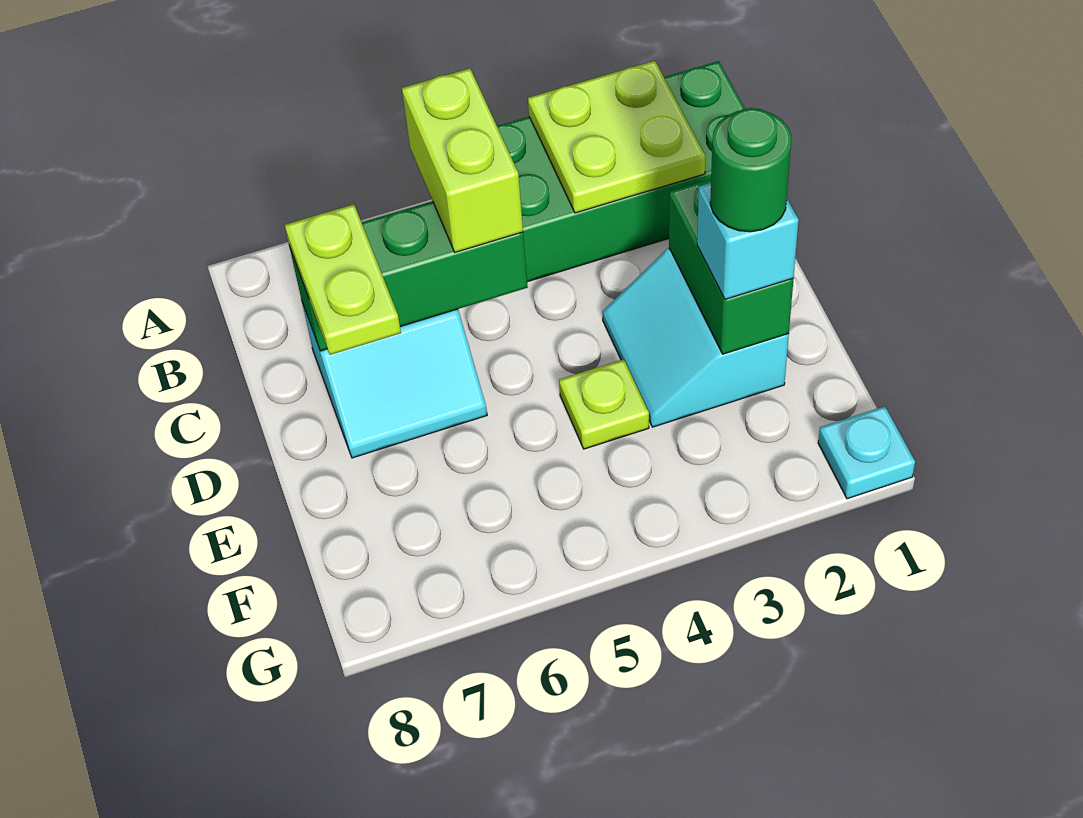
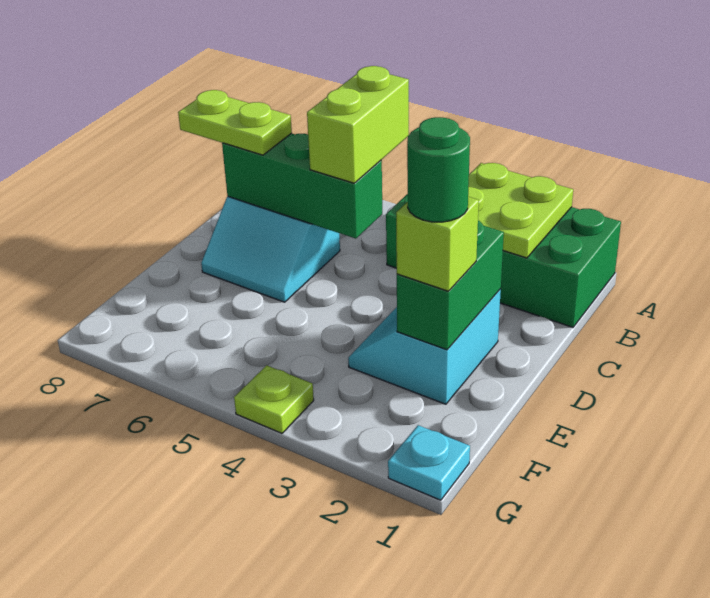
lime plate C7:D7 level 3 -> lime plate C7:C8 level 3
cyan brick E2 level 3 -> lime brick E2 level 3
lime plate E4 level 1 -> lime plate G4 level 1

